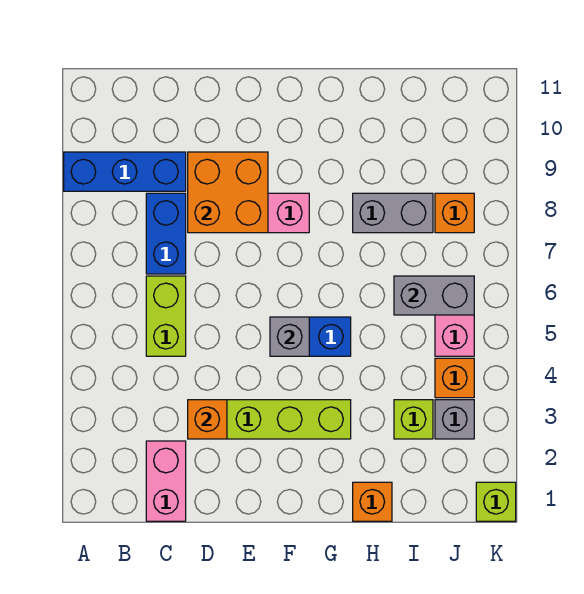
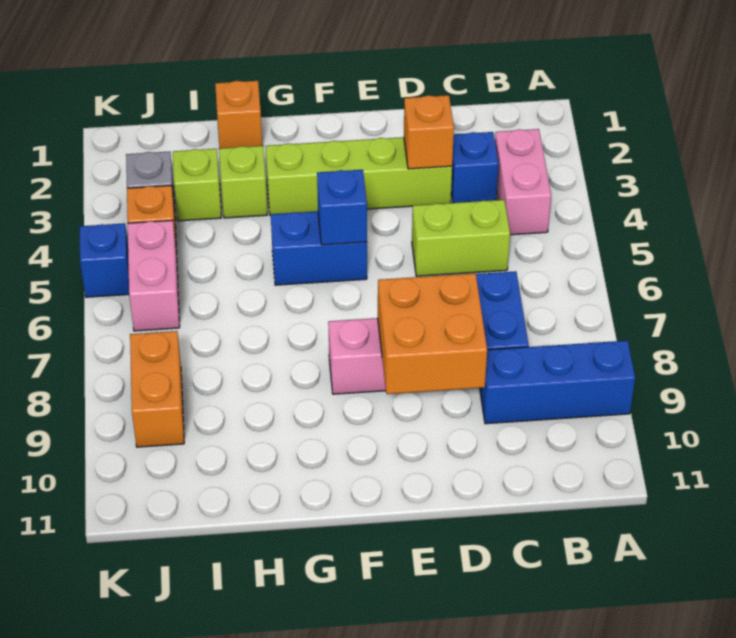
pink brick C1:C2 level 1 -> pink brick B3:B4 level 1
none -> blue brick C3 level 1
lime brick C5:C6 level 1 -> lime brick C5:D5 level 1
grey brick F5 level 2 -> blue brick F5 level 2
grey brick H8:I8 level 1 -> none
grey brick I6:J6 level 2 -> none
orange brick J8 level 1 -> orange brick J8:J9 level 1
lime brick K1 level 1 -> lime brick H3 level 1
none -> blue brick K5 level 1

